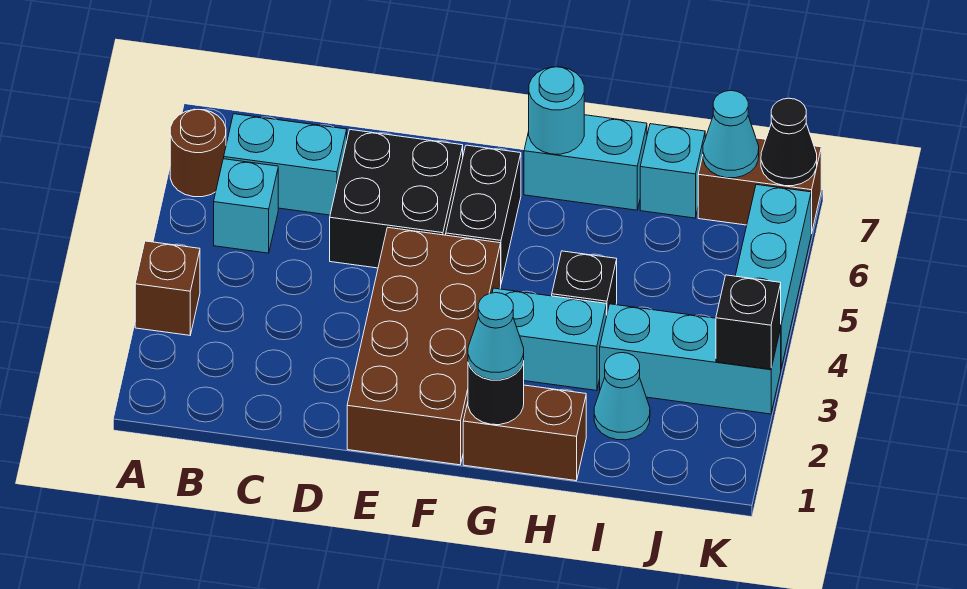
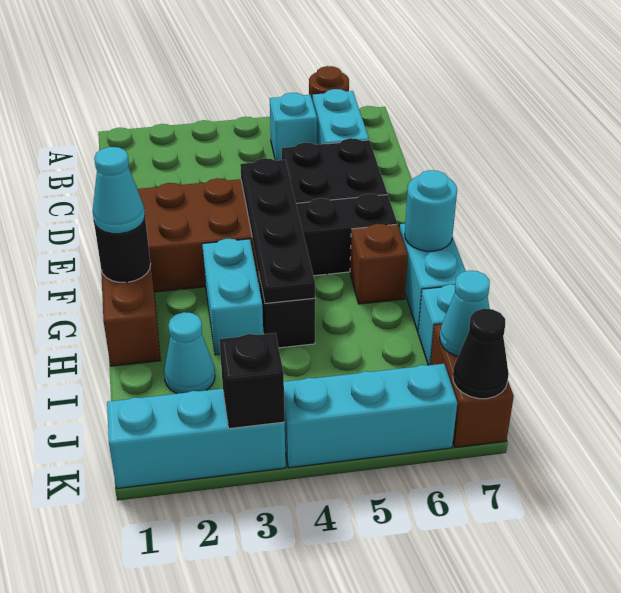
brown brick A3 level 1 -> brown brick G6 level 1
none -> black plate E4:H4 level 2
cyan brick I3:K3 level 1 -> cyan brick K1:K3 level 1

